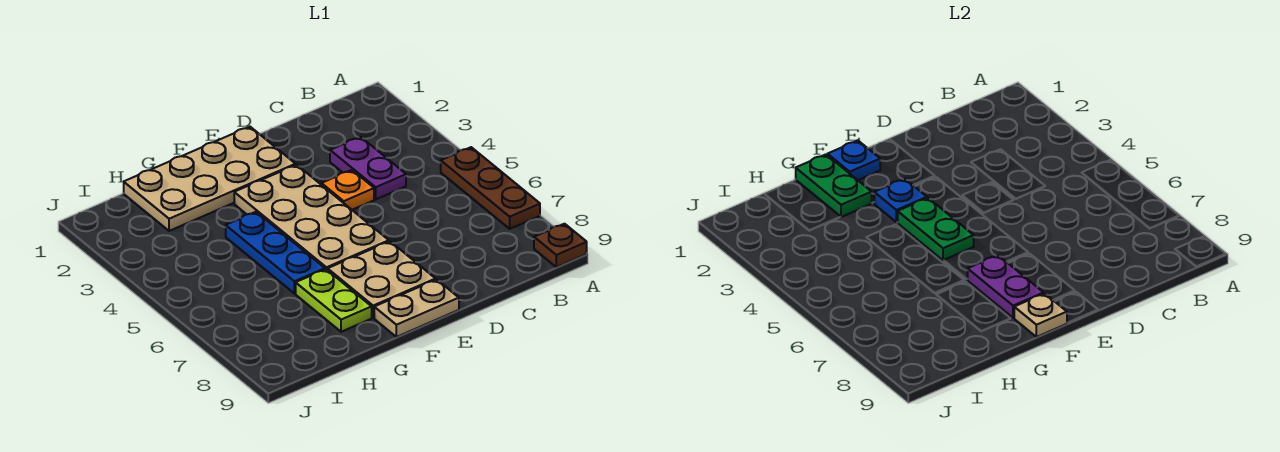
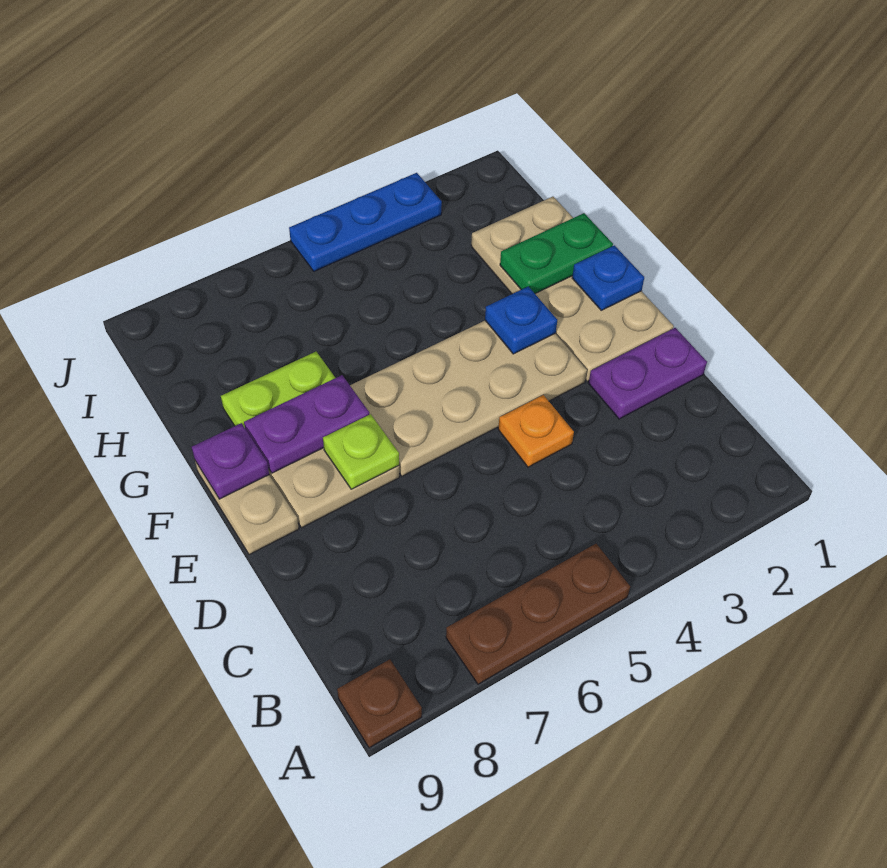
purple plate C3:C4 level 1 -> purple plate D1:D2 level 1
none -> lime plate E7 level 2
green plate F4:F5 level 2 -> none
tan plate F9 level 2 -> purple plate F9 level 2
blue plate G4:G6 level 1 -> blue plate J3:J5 level 1

